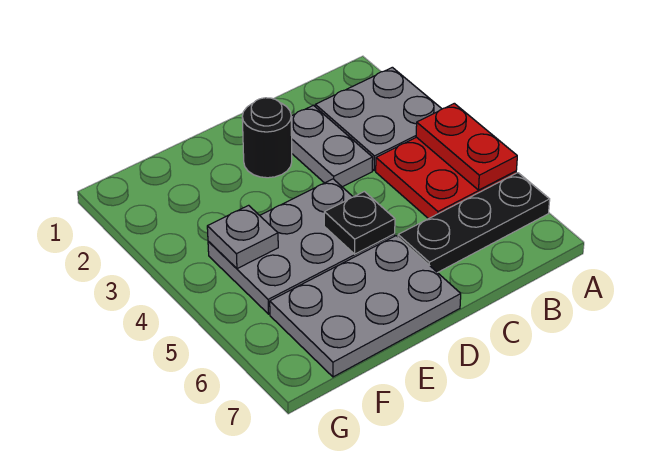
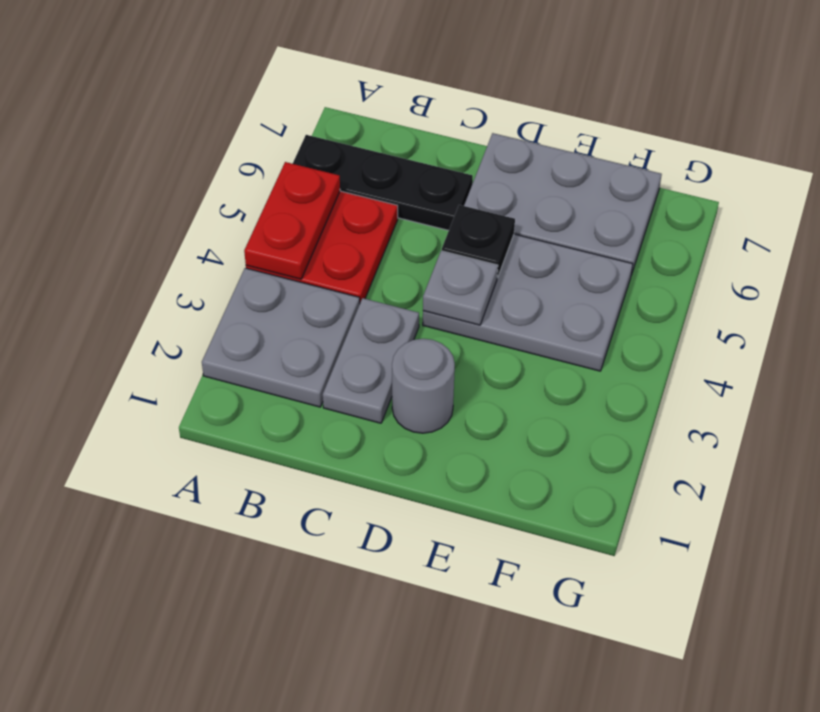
black round brick D2 level 1 -> grey round brick D2 level 1
grey plate F4 level 2 -> grey plate D4 level 2

